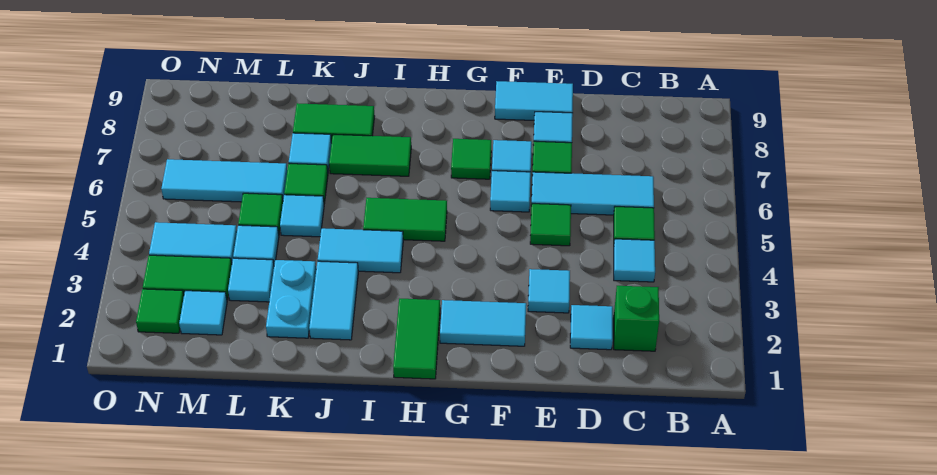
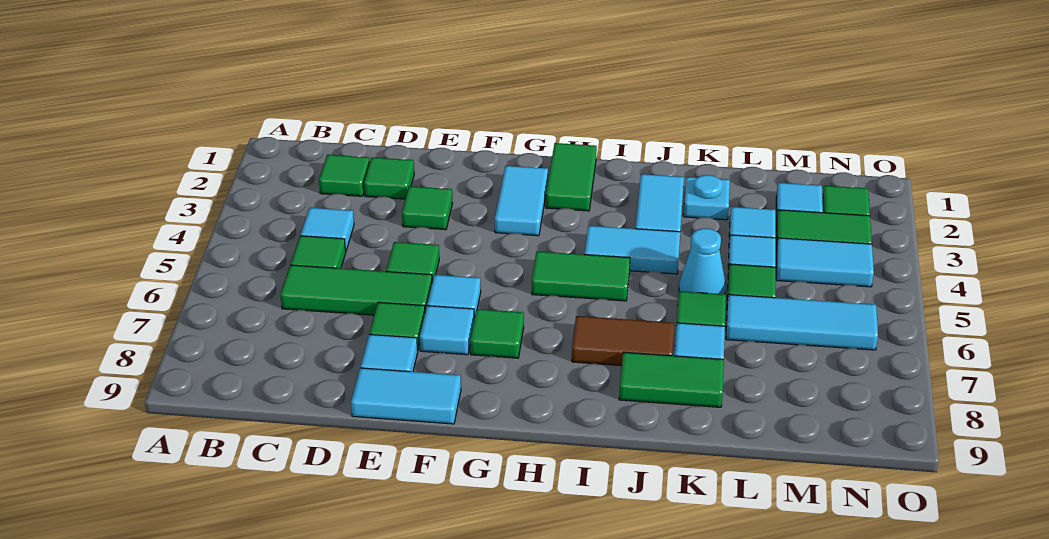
green brick C2 level 1 -> green tile C2 level 1
cyan tile C6:E6 level 1 -> green tile C6:E6 level 1
cyan tile D2 level 1 -> green tile D2 level 1
cyan tile E3 level 1 -> green tile E3 level 1
cyan tile F2:G2 level 1 -> cyan tile G2:G3 level 1
green tile I7:J7 level 1 -> brown tile I7:J7 level 1
cyan plate K2:K3 level 1 -> cyan plate K2 level 1
cyan tile K5 level 1 -> cyan cone K5 level 1

